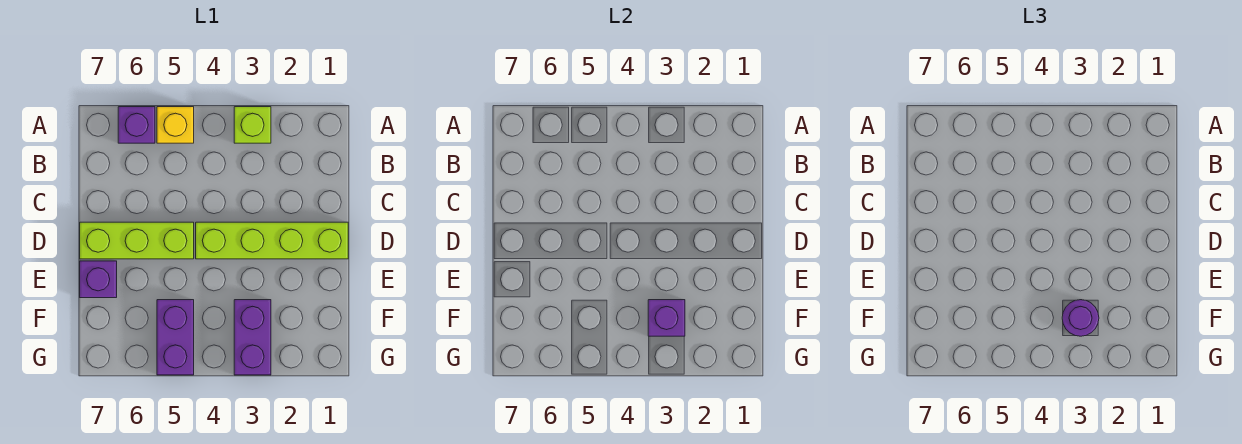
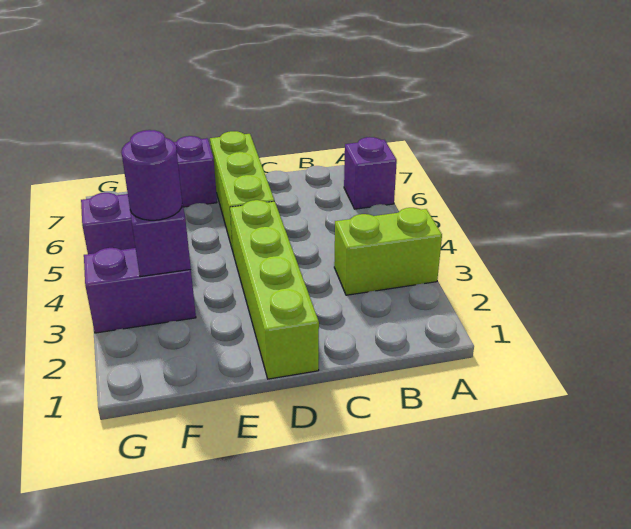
lime brick A3 level 1 -> lime brick A3:B3 level 1
yellow brick A5 level 1 -> none

